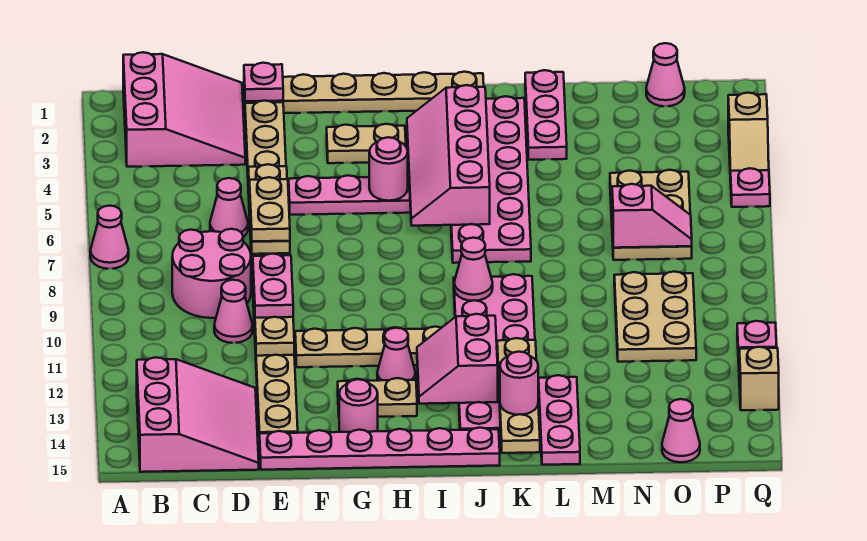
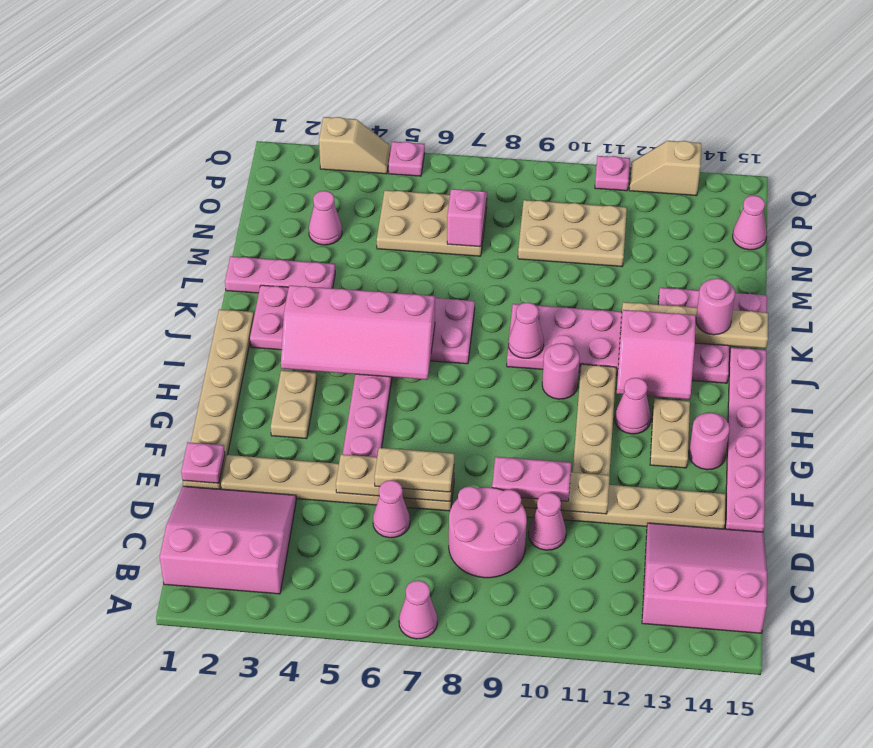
pink round brick H5 level 2 -> pink round brick I10 level 1
pink cone O1 level 1 -> pink cone N3 level 1

